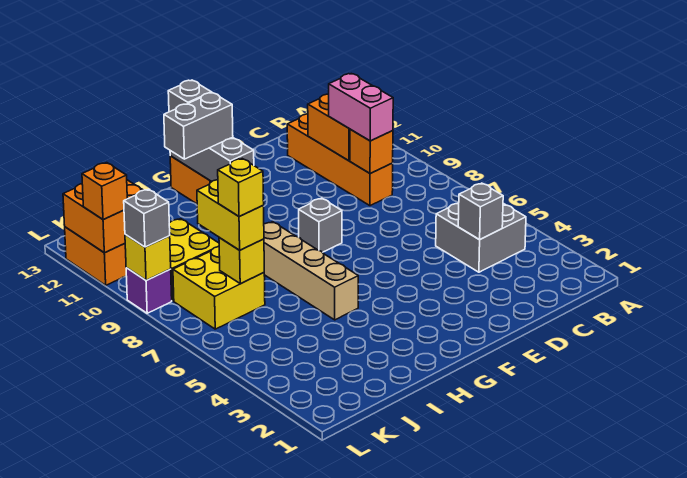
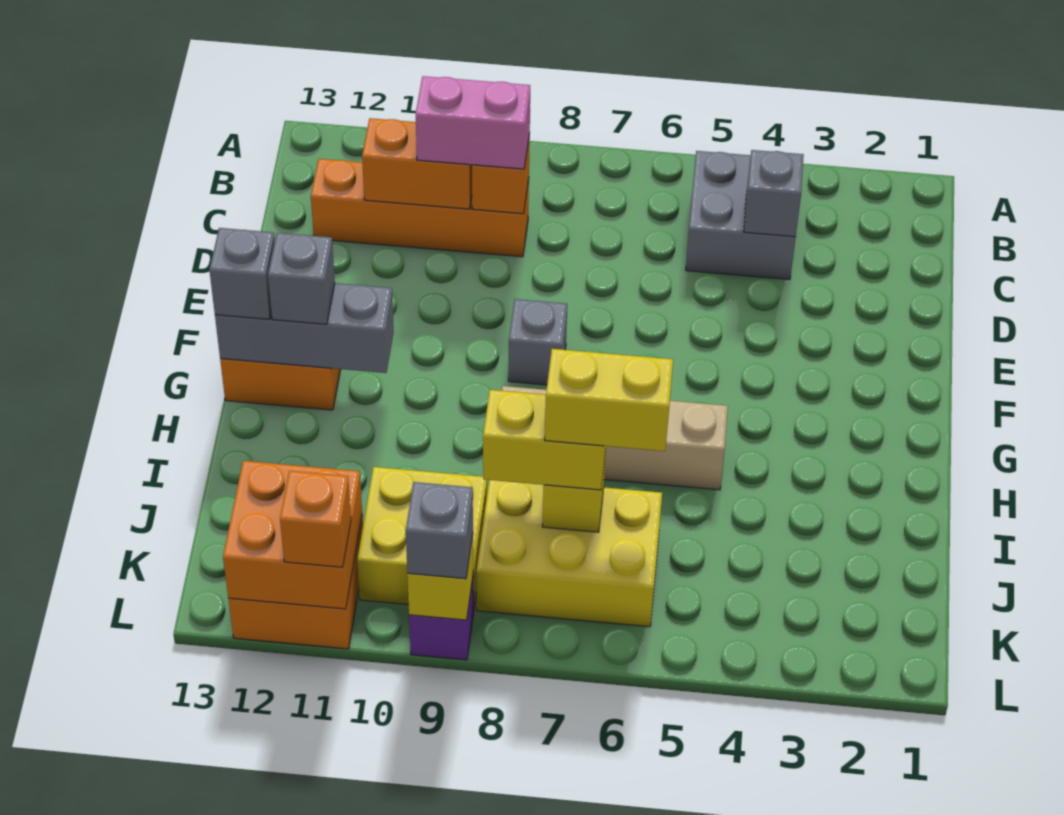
grey brick G12:H12 level 3 -> grey brick G12 level 3
yellow brick J7:K8 level 1 -> yellow brick J6:K8 level 1
yellow brick J7 level 4 -> yellow brick J6:J7 level 4

